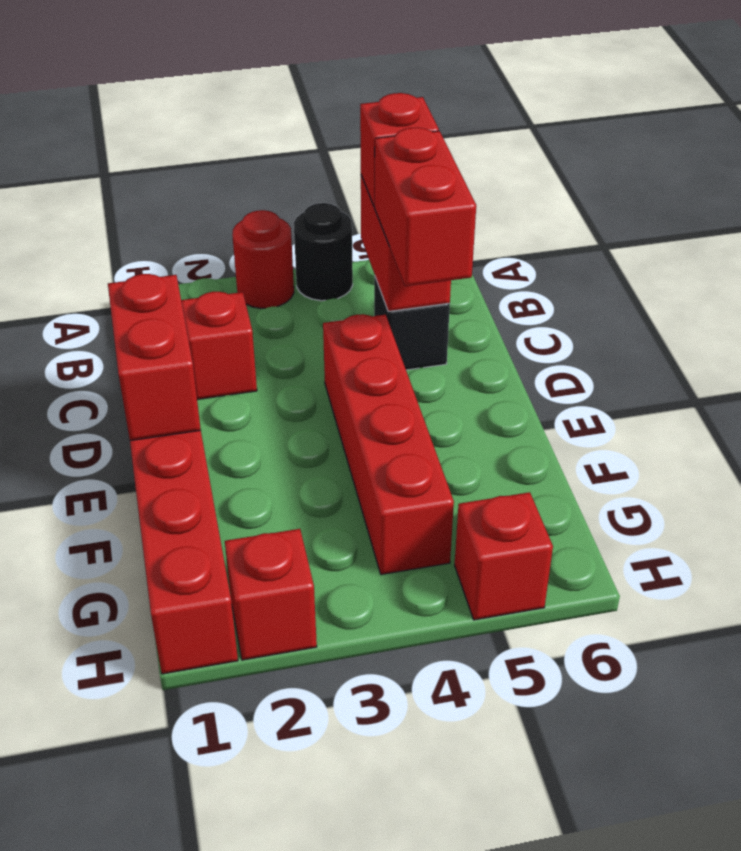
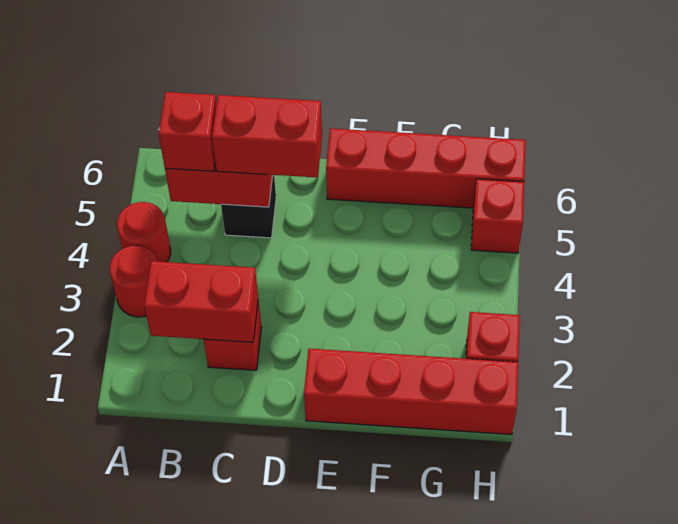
black round brick A4 level 1 -> red round brick A4 level 1
red brick D1:E1 level 2 -> red brick B2:C2 level 2
red brick D4:G4 level 1 -> red brick E6:H6 level 1

